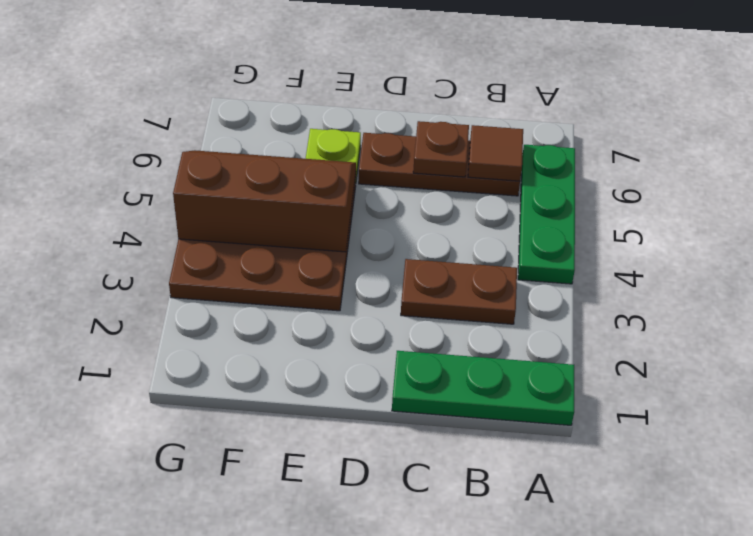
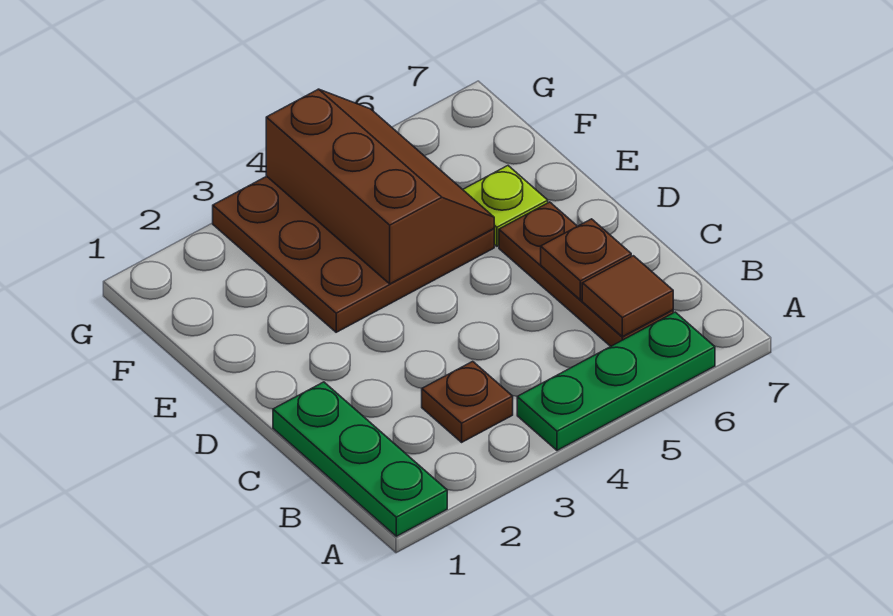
brown plate B3:C3 level 1 -> brown plate B3 level 1

